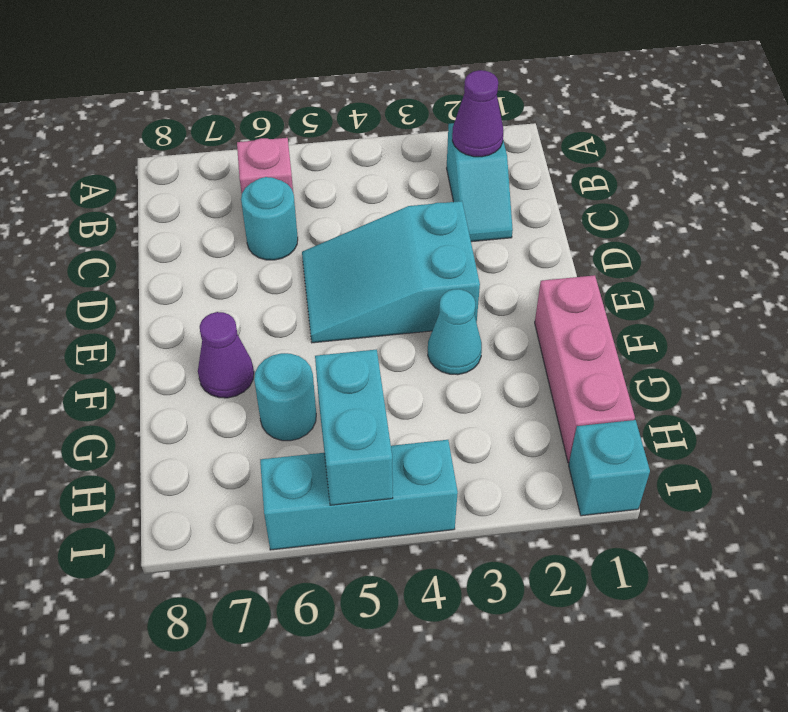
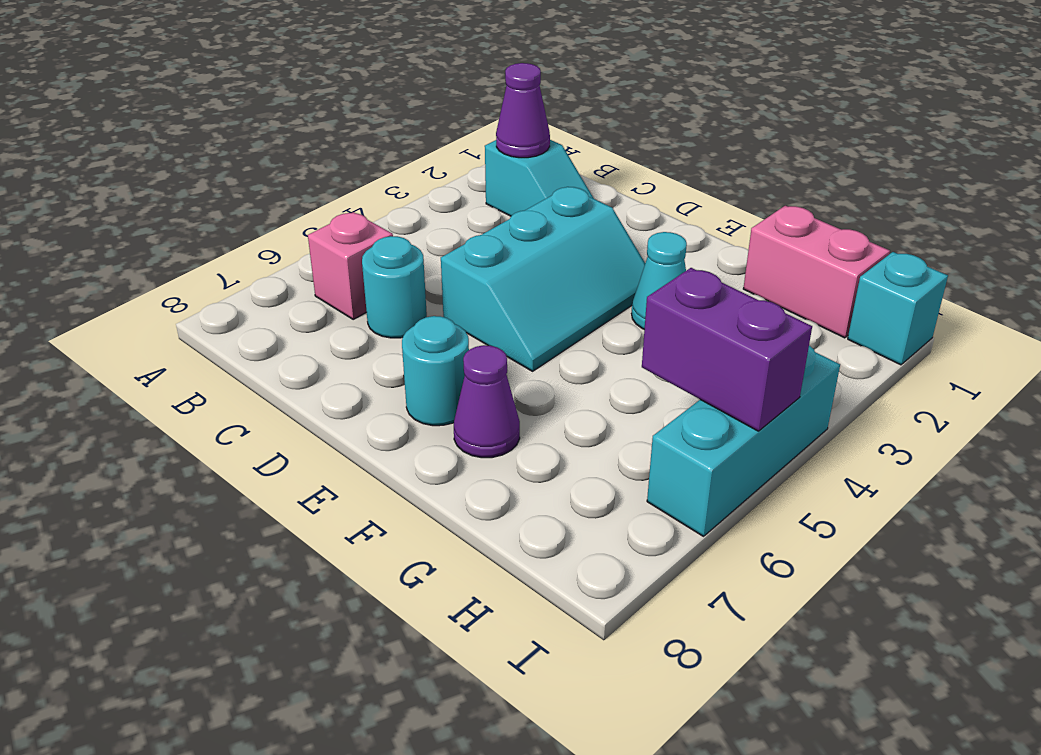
cyan slope D3:E5 level 1 top 3 -> cyan slope D3:E5 level 1 top D
pink brick F1:H1 level 1 -> pink brick G1:H1 level 1
cyan round brick G6 level 1 -> cyan round brick E7 level 1
cyan brick H5:I5 level 2 -> purple brick H5:I5 level 2

